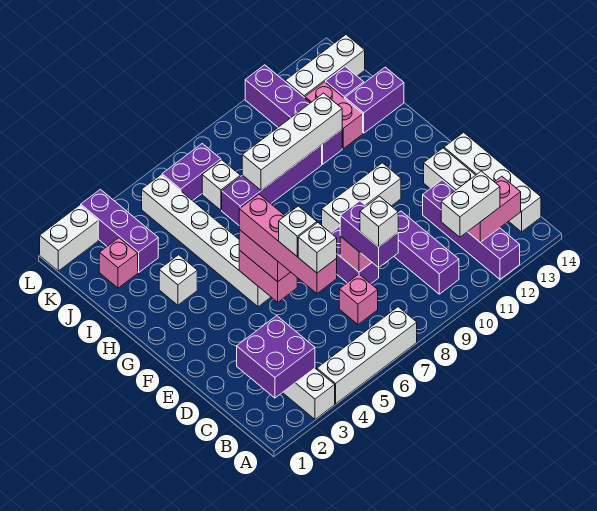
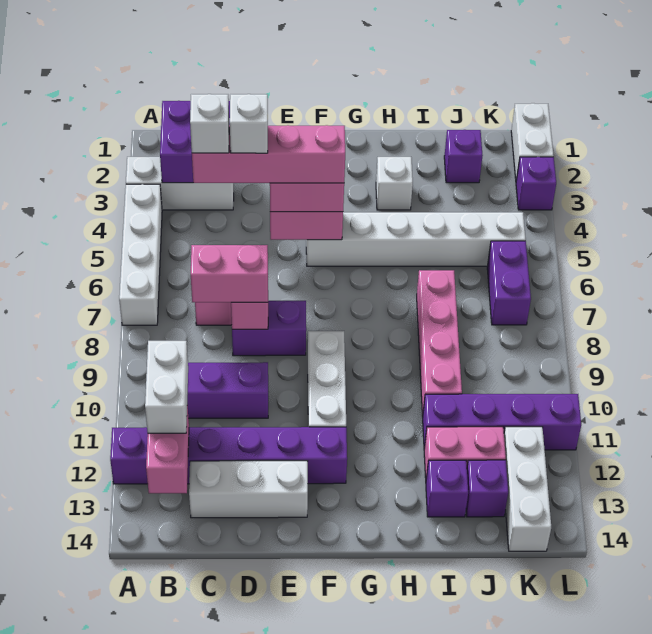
purple brick A12:D12 level 1 -> purple brick A12:F12 level 1
white brick B14:E14 level 1 -> none
purple brick C8:D8 level 3 -> pink brick C8:D8 level 3
white brick C8 level 4 -> none
purple brick I7:I10 level 1 -> pink brick I7:I10 level 1
white brick I8:I11 level 2 -> none
purple brick I13:I14 level 1 -> purple brick I13 level 1
pink brick J2 level 1 -> purple brick J2 level 1
purple brick J3:L3 level 1 -> purple brick L3 level 1
white brick J7 level 1 -> none

